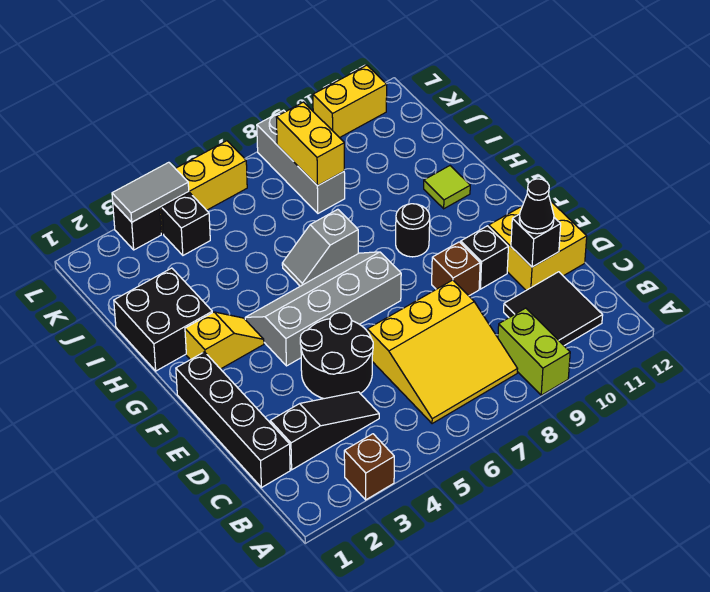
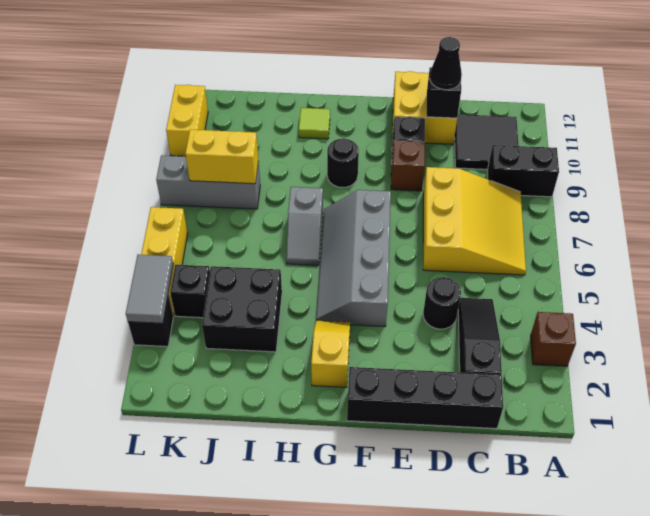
lime brick A9:B9 level 1 -> black brick A9:B9 level 1
black round brick D4:E5 level 1 -> black round brick D4 level 1
black brick H1:I2 level 1 -> black brick I3:J4 level 1

